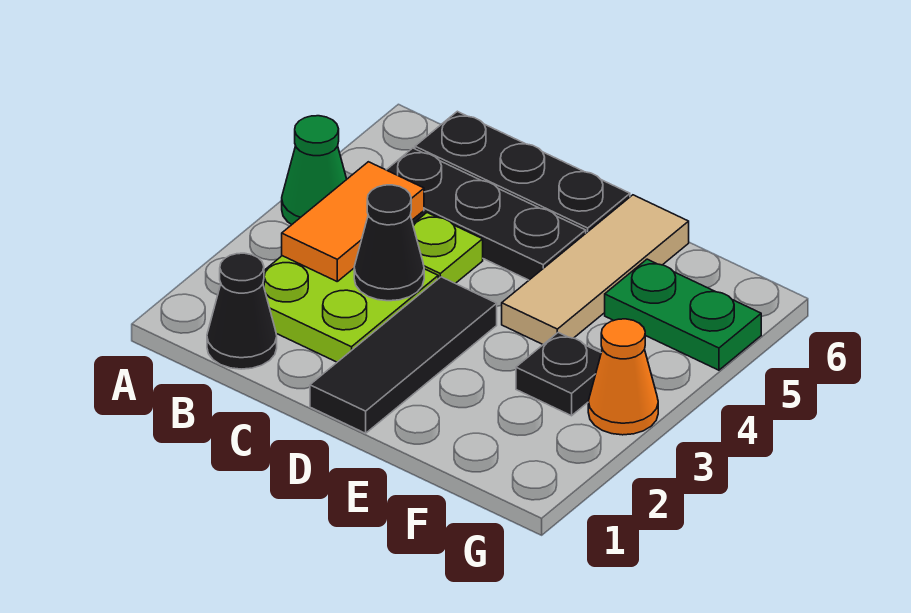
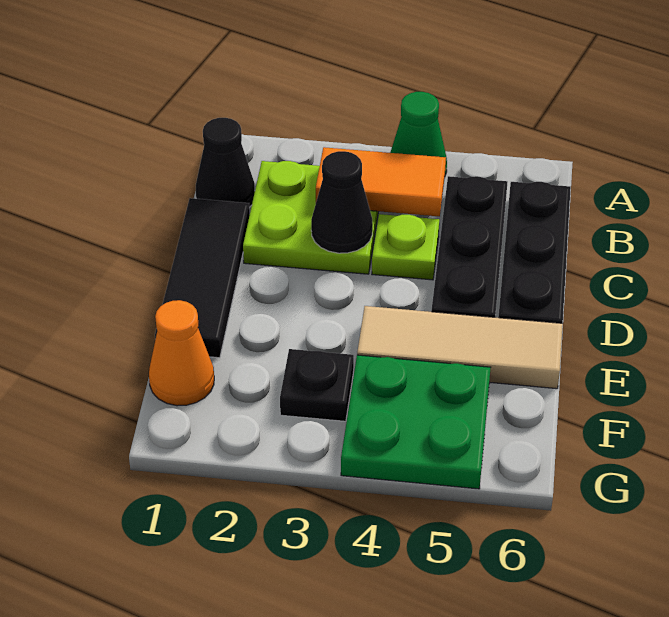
black tile D1:D3 level 1 -> black tile C1:E1 level 1
green plate F5:G5 level 1 -> green plate F4:G5 level 1
orange cone G3 level 1 -> orange cone F1 level 1

